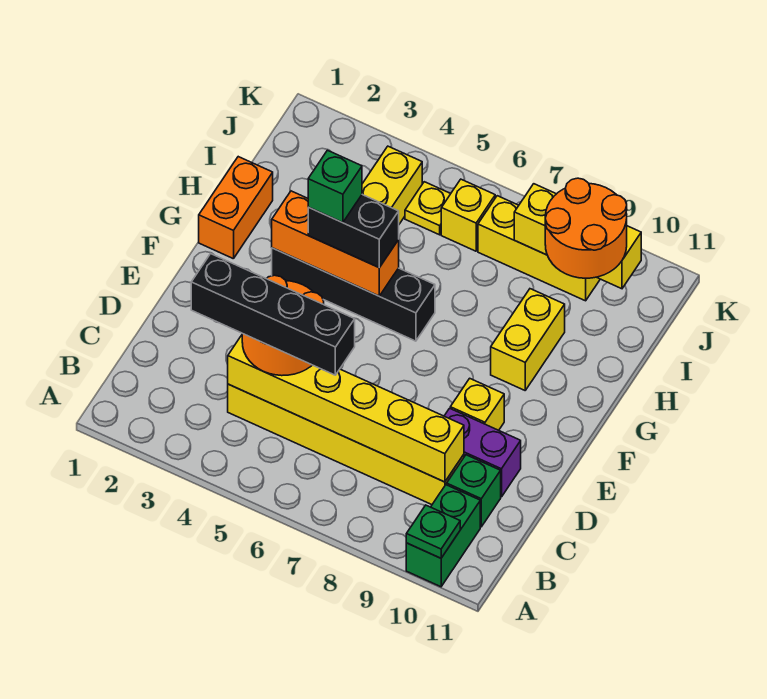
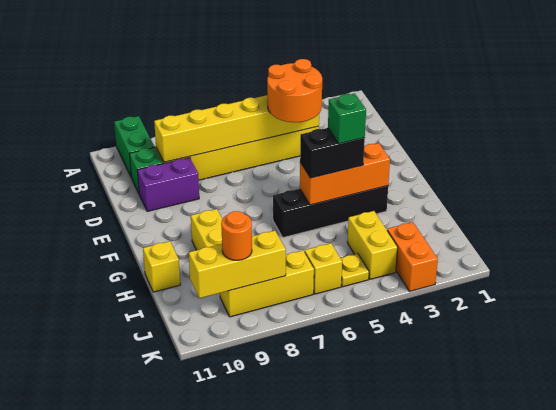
green plate A10 level 2 -> none
black brick C3:C6 level 4 -> none
yellow brick E9 level 1 -> yellow brick H11 level 1
orange brick G1:H1 level 1 -> orange brick J3:K3 level 1
orange round brick I9:J10 level 3 -> orange round brick J9 level 3

